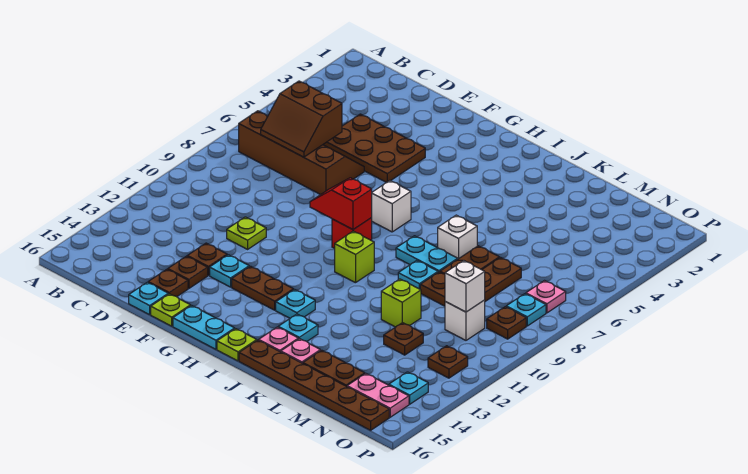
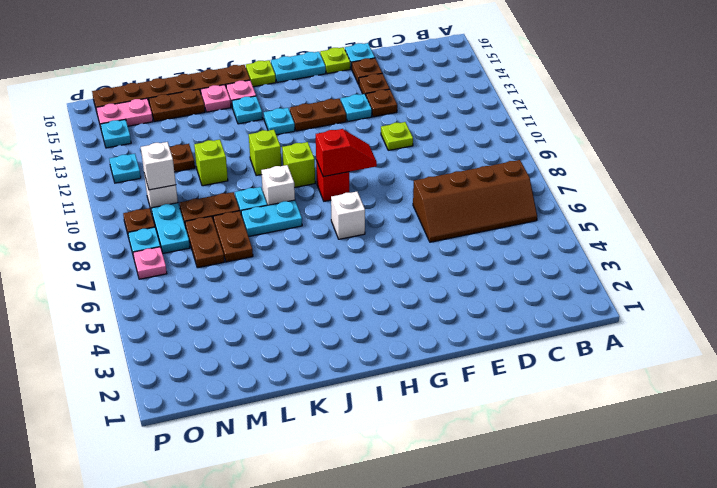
brown slope C6:D7 level 2 top 6 -> none
brown plate D4:F5 level 1 -> none
none -> lime brick J11 level 1
white brick K7 level 1 -> white brick J9 level 1
none -> cyan plate N8:N9 level 1
brown plate O12 level 1 -> cyan plate O12 level 1

